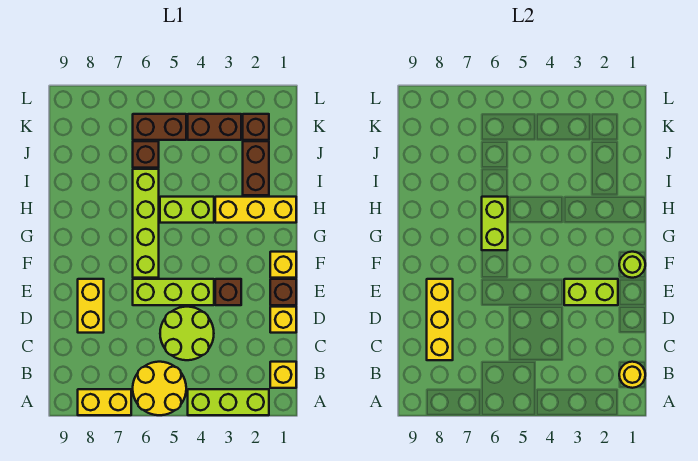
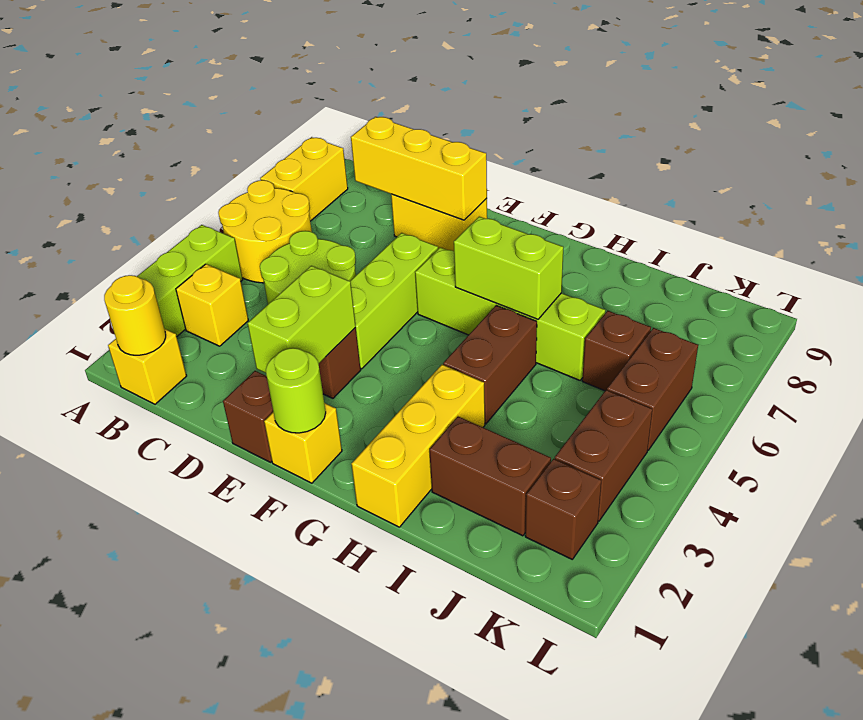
yellow brick D1 level 1 -> yellow brick B3 level 1
lime brick H4:H5 level 1 -> brown brick H4:H5 level 1

